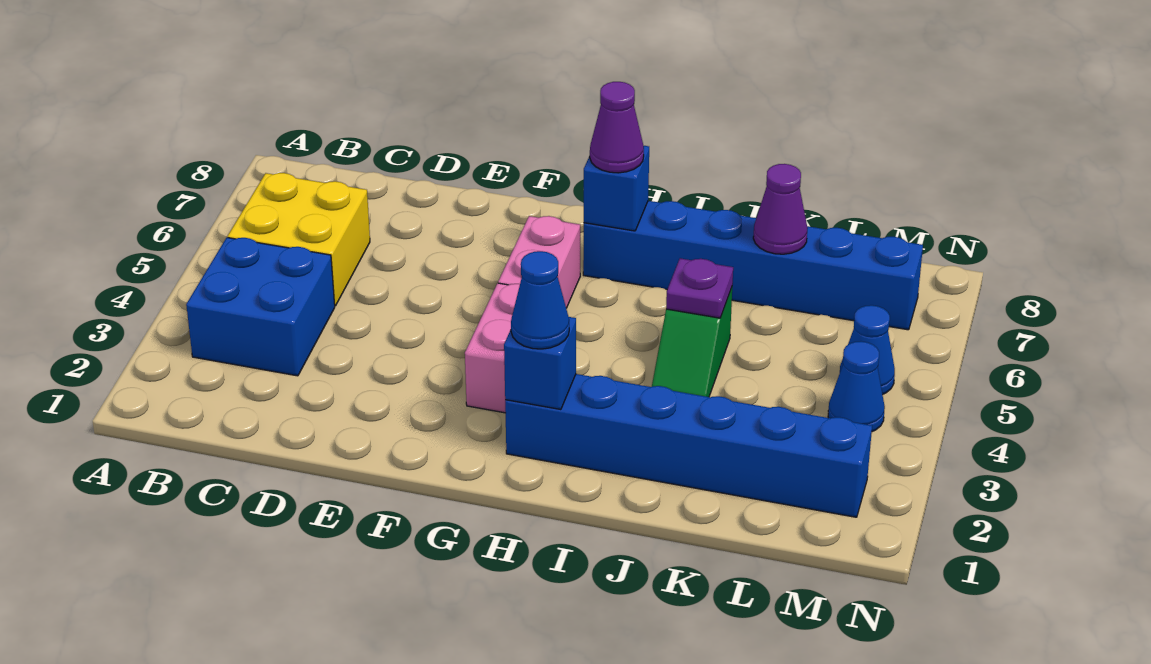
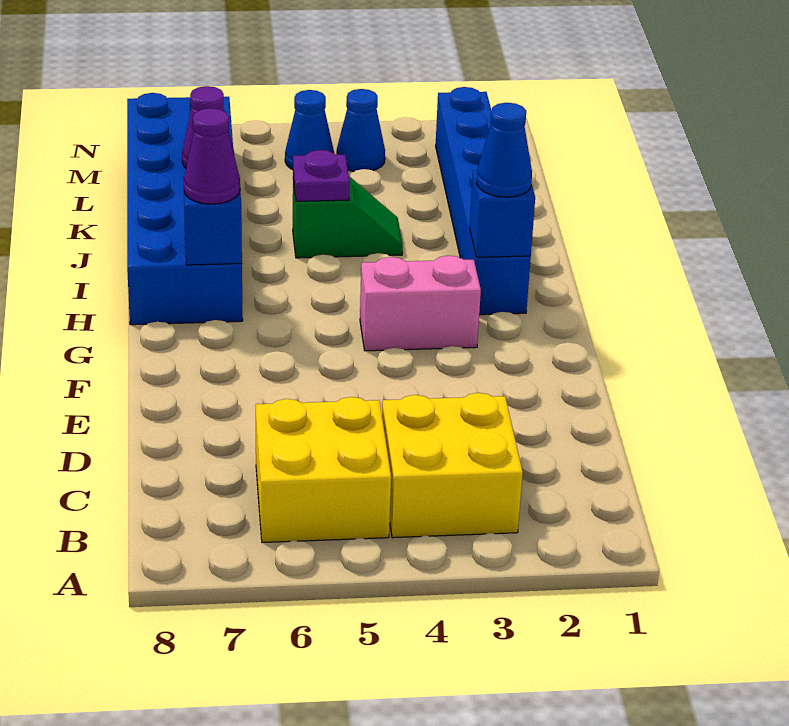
blue brick B3:C4 level 1 -> yellow brick B3:C4 level 1
pink brick G5:G6 level 1 -> none
blue brick H7:M7 level 1 -> blue brick H7:M8 level 1

